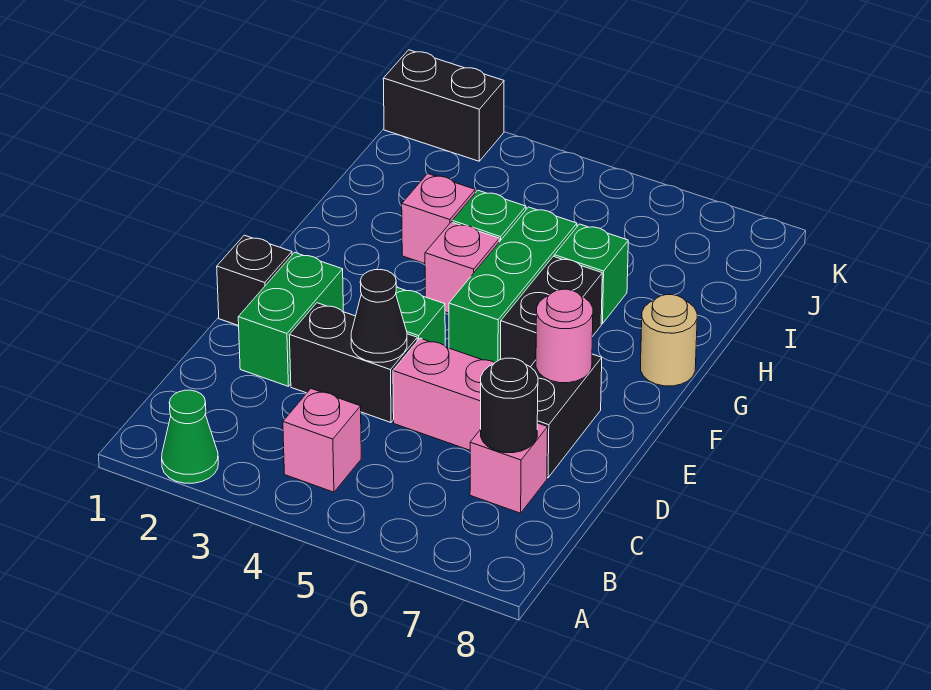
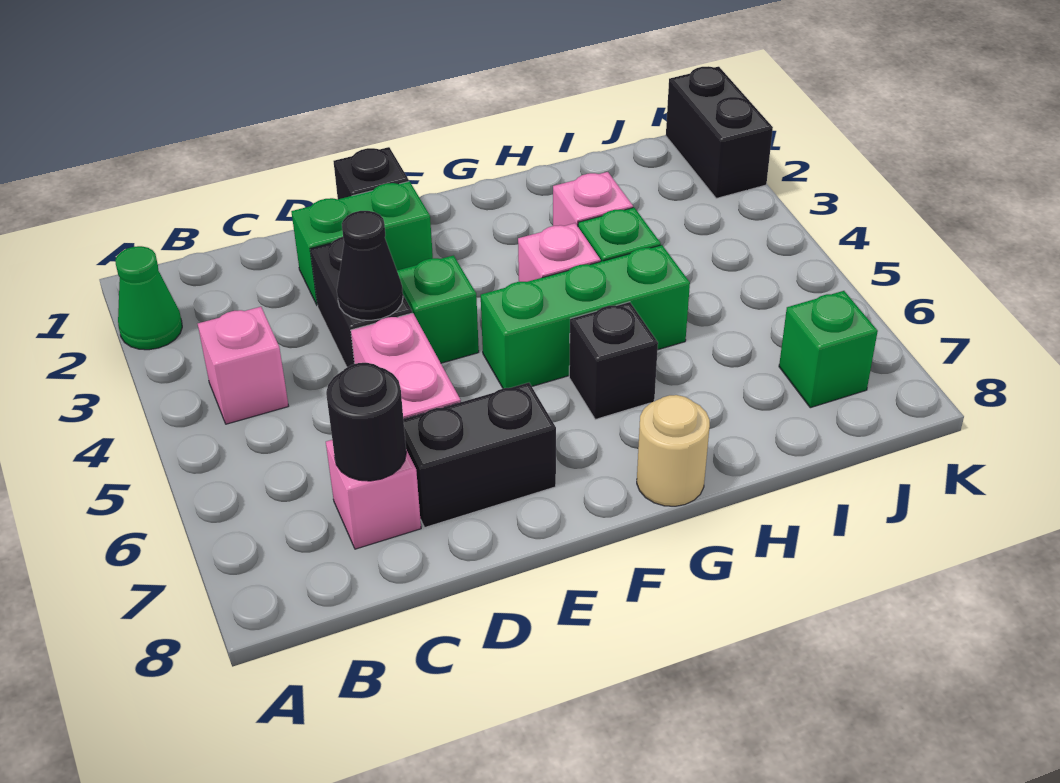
pink round brick E7 level 2 -> none
black brick F6:G6 level 1 -> black brick G6 level 1
green brick H6 level 1 -> green brick J7 level 1

